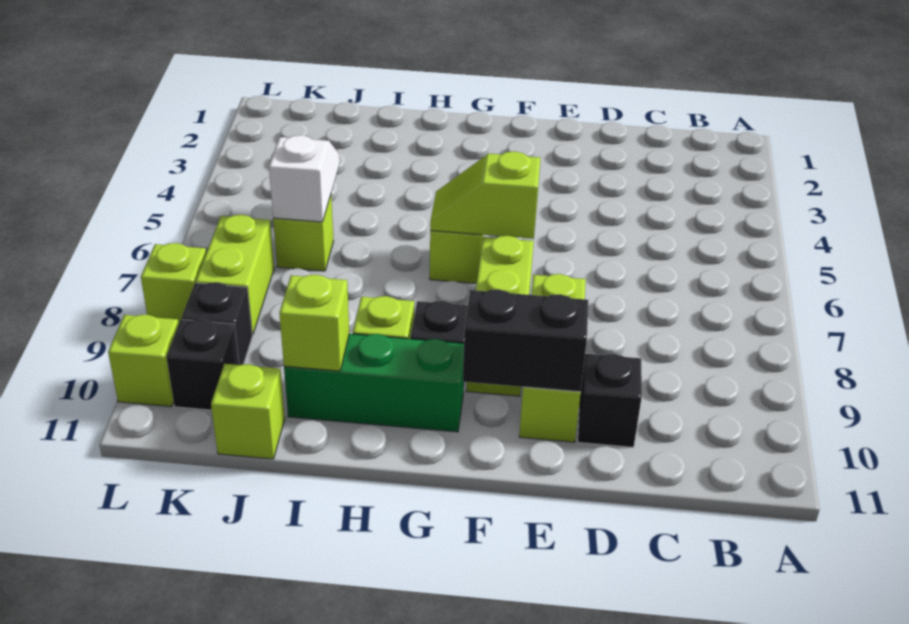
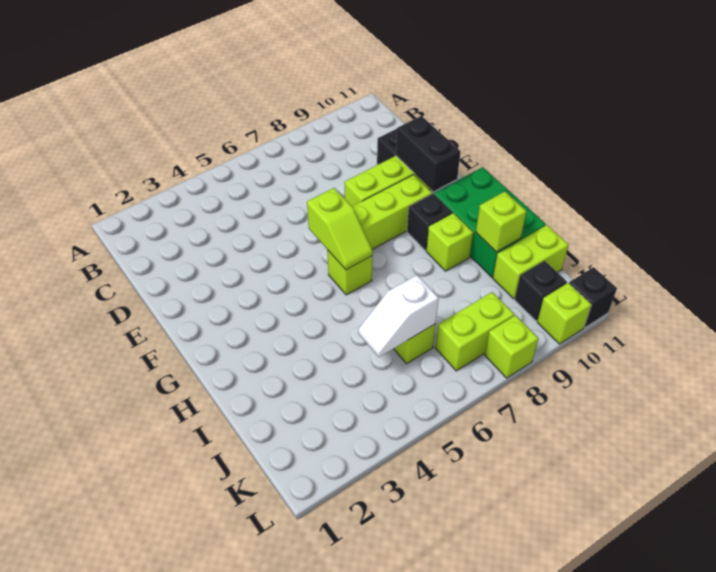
green brick G10:I10 level 1 -> green brick G10:I11 level 1
lime brick J11 level 1 -> lime brick J10:J11 level 1
black brick K9 level 1 -> black brick L11 level 1

